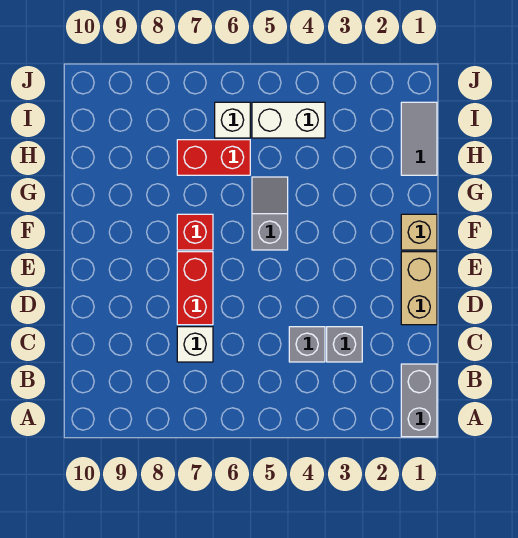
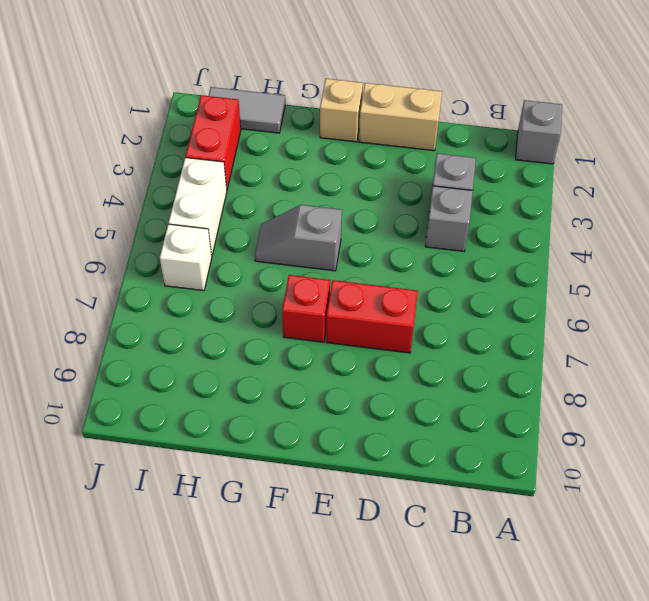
grey brick A1:B1 level 1 -> grey brick A1 level 1
white brick C7 level 1 -> none
red brick H6:H7 level 1 -> red brick I2:I3 level 1

